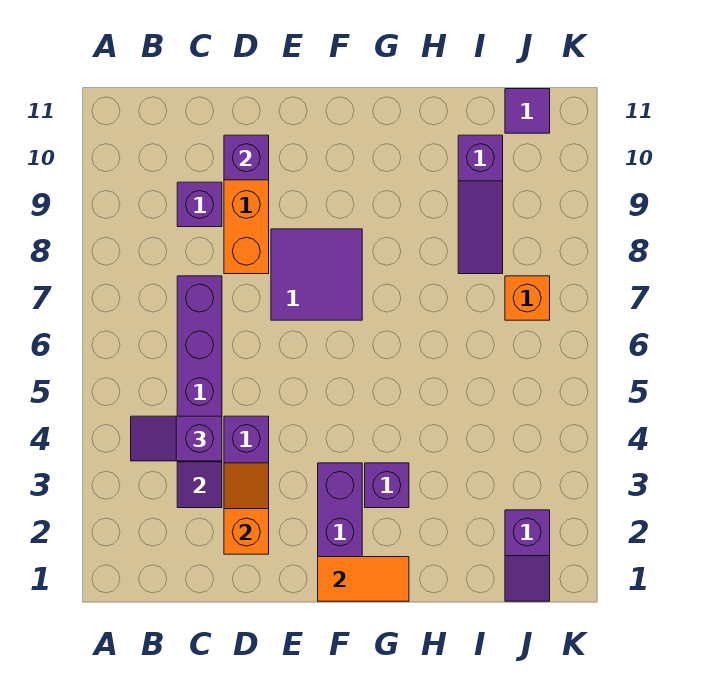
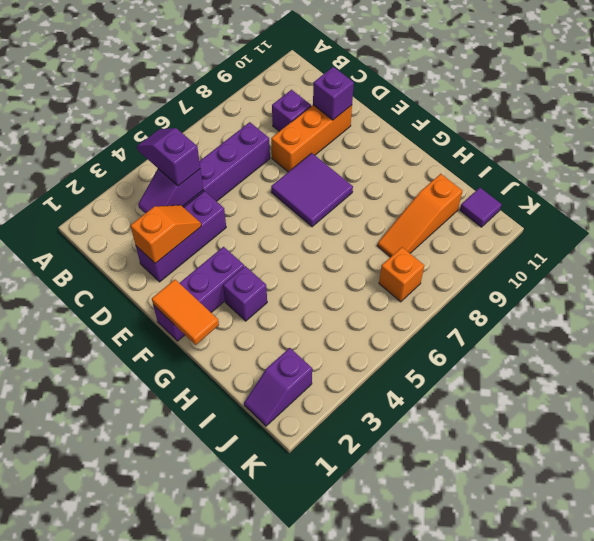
purple slope I8:I10 level 1 top 10 -> orange slope I8:I10 level 1 top 10

